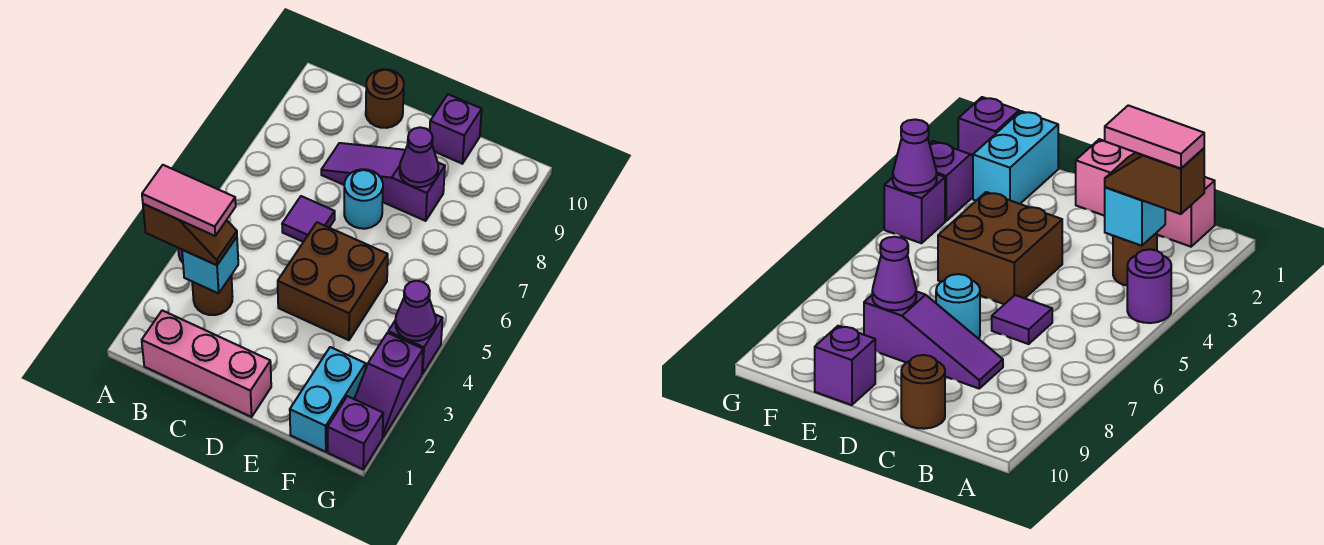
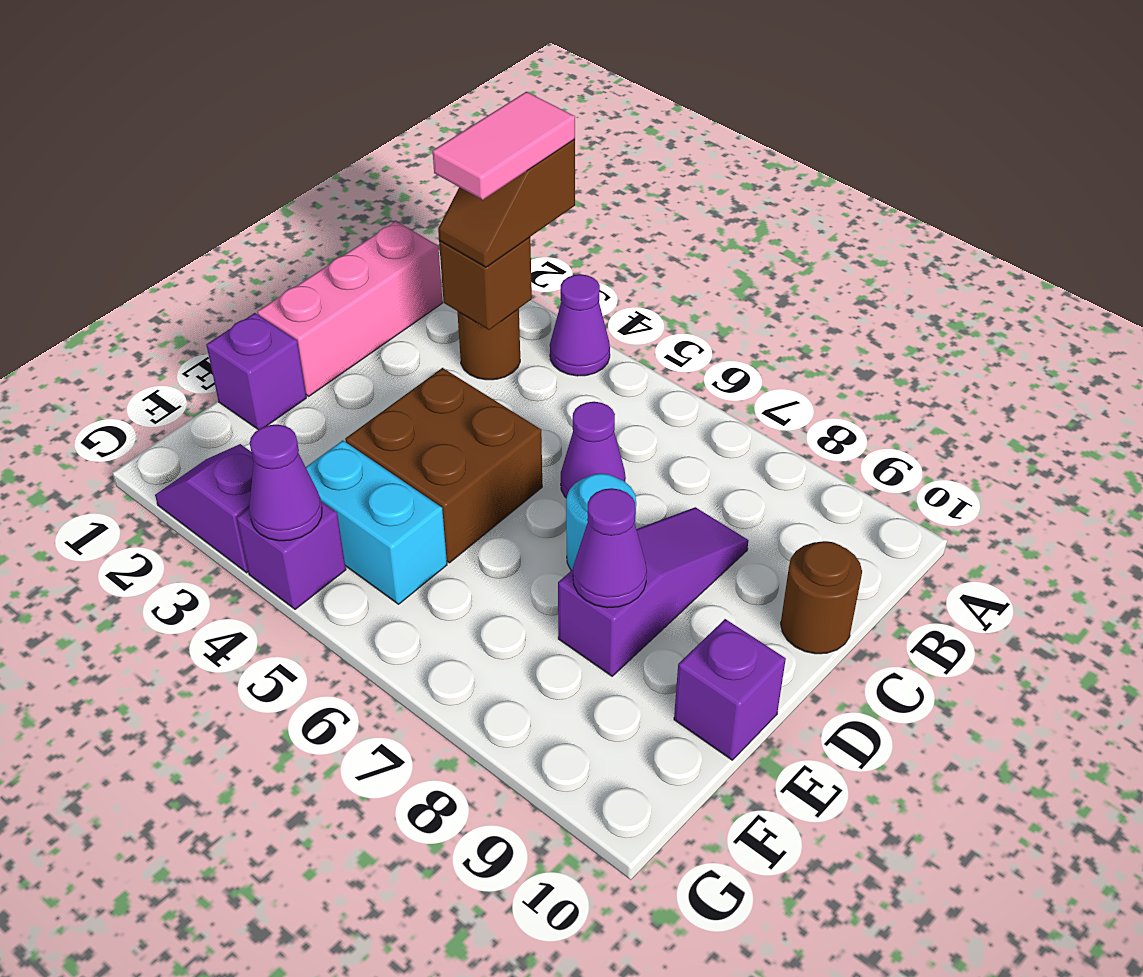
purple round brick A4 level 1 -> purple cone A4 level 1
cyan brick B3 level 2 -> brown brick B3 level 2
purple tile C6 level 1 -> purple cone C6 level 1
cyan brick F1:F2 level 1 -> cyan brick F4:F5 level 1
purple brick G1 level 1 -> purple brick E1 level 1

